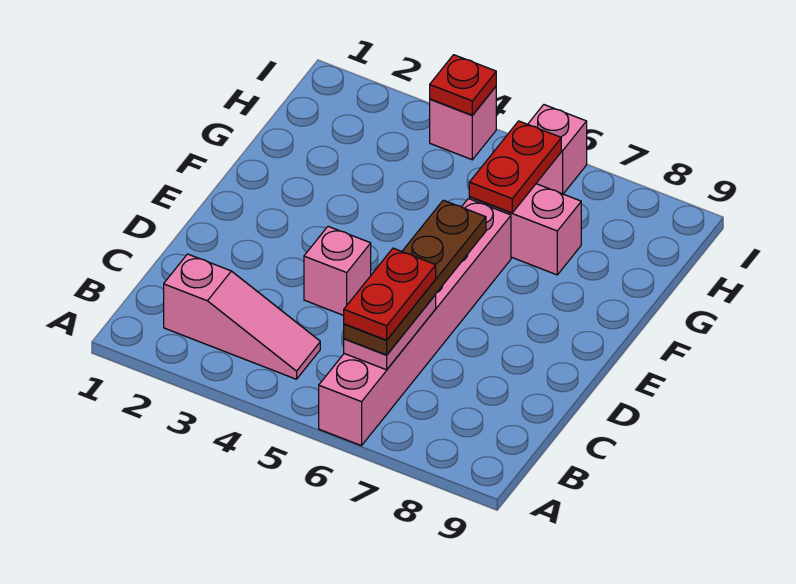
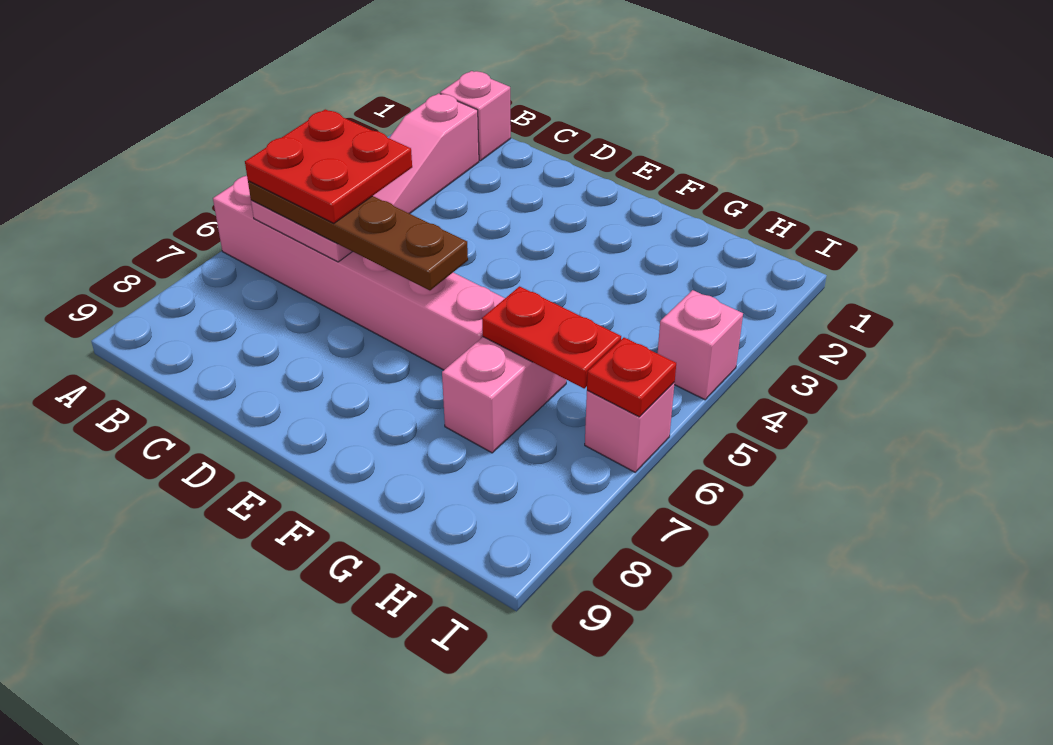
red plate B6:C6 level 4 -> red plate B5:C6 level 4
pink brick D4 level 1 -> pink brick B1 level 1
red plate I4 level 2 -> red plate I6 level 2

